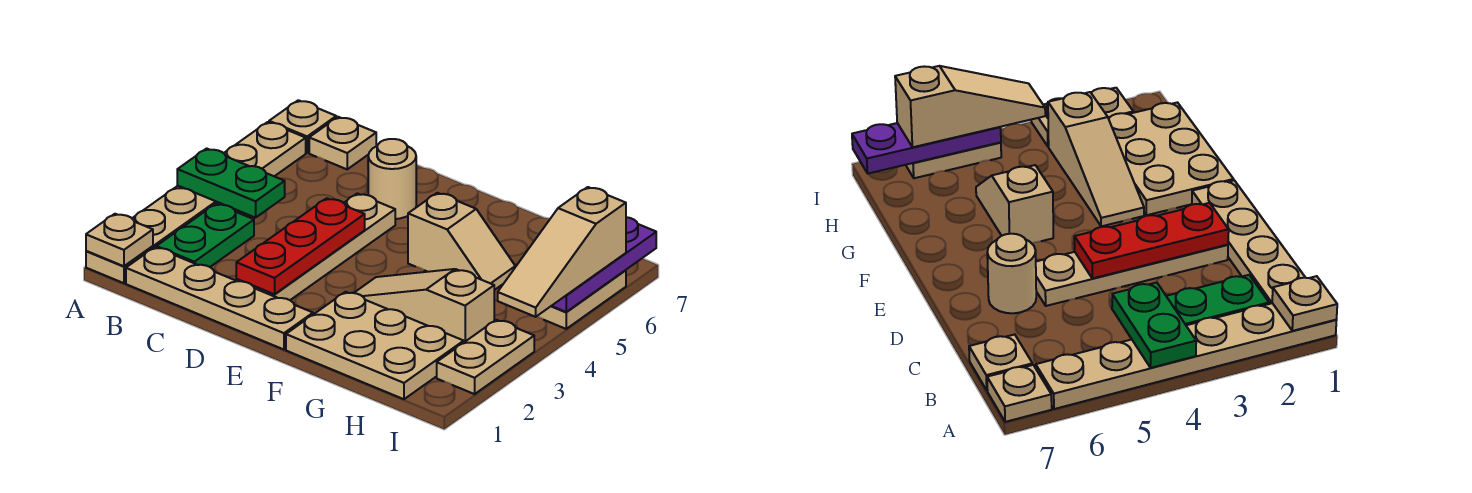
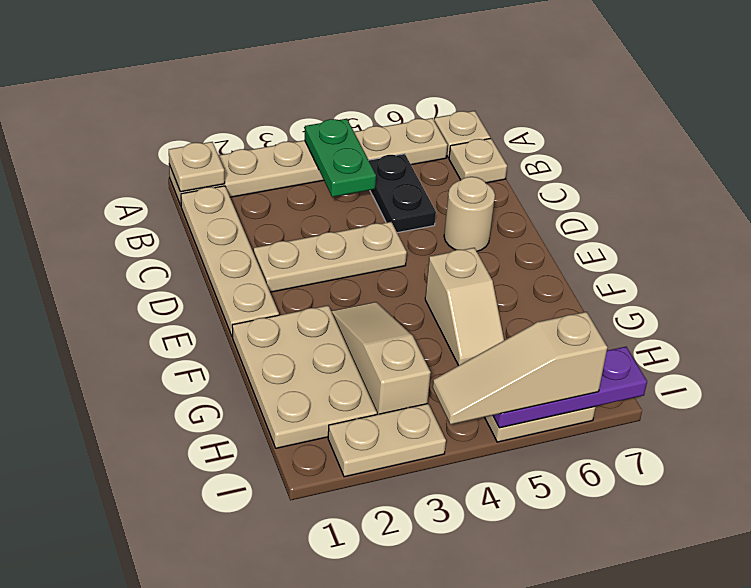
green plate B2:B3 level 1 -> none
none -> black plate B5:C5 level 1
tan plate D2:D5 level 1 -> tan plate D2:D4 level 1
red plate D2:D4 level 2 -> none

